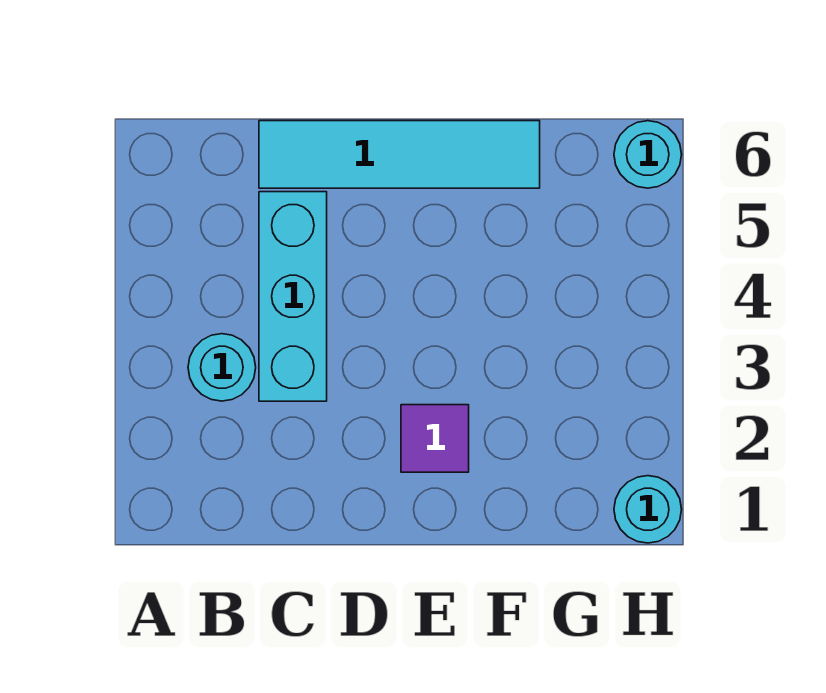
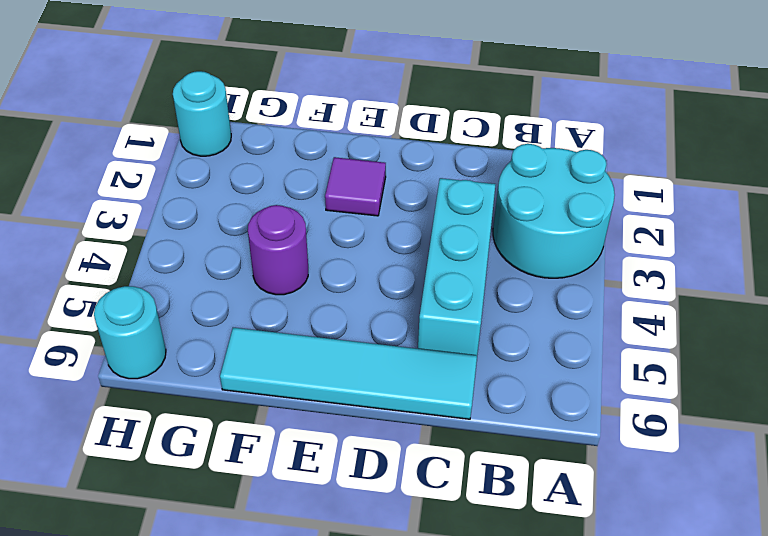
cyan round brick B3 level 1 -> cyan round brick A2:B3 level 1
none -> purple round brick F4 level 1

